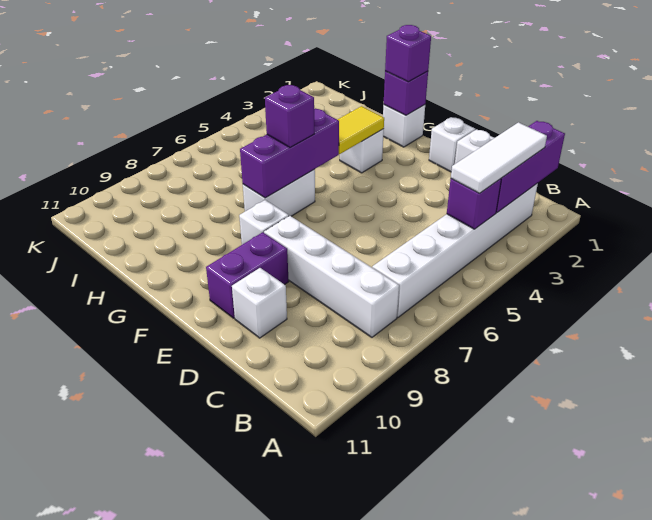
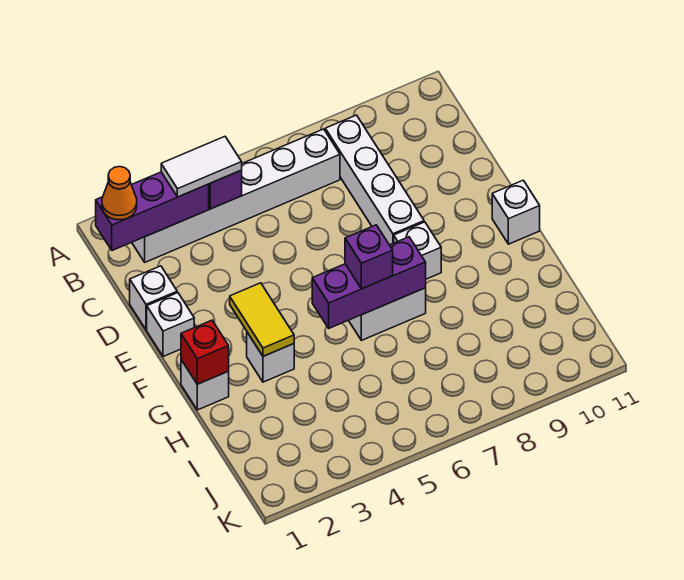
none -> orange cone B1 level 3
white tile B2:B4 level 3 -> white tile B3:B4 level 3
white brick D10 level 1 -> white brick F11 level 1
purple brick E9:E10 level 1 -> none
purple brick G1 level 2 -> red brick G1 level 2
purple brick G1 level 3 -> none
yellow tile G3:G4 level 2 -> yellow tile F3:G3 level 2

